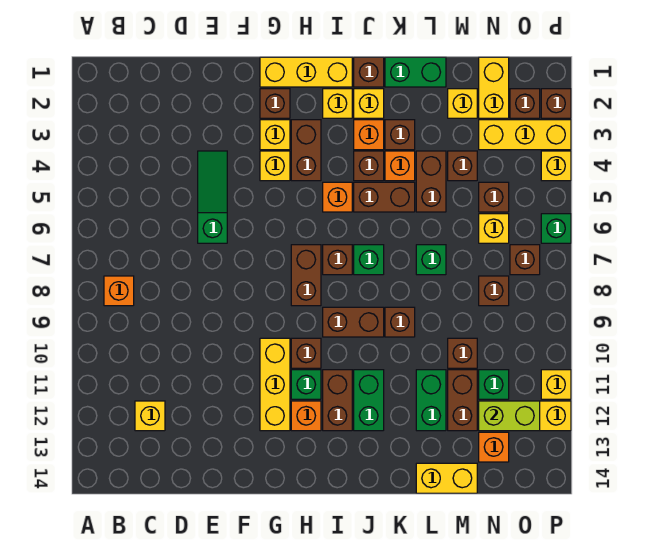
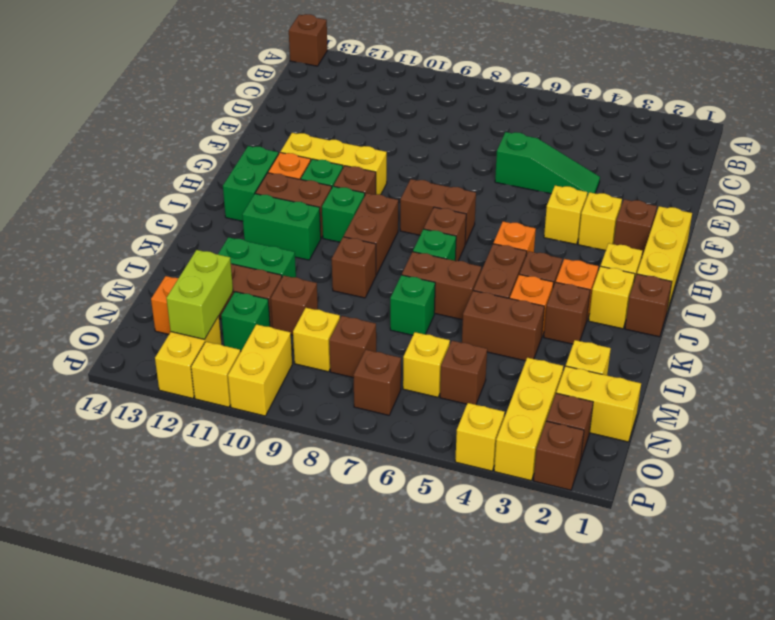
orange brick B8 level 1 -> none
yellow brick C12 level 1 -> yellow brick N9 level 1
brown brick H3:H4 level 1 -> brown brick K6:K7 level 1
green brick K1:L1 level 1 -> green brick H13:I13 level 1
yellow brick L14:M14 level 1 -> yellow brick O10:P10 level 1
brown brick M4 level 1 -> brown brick A14 level 1
green brick P6 level 1 -> green brick I10 level 1

